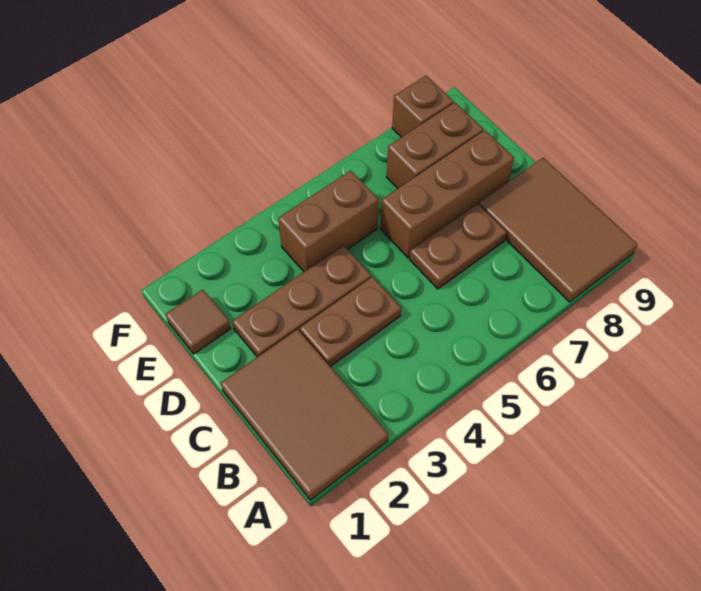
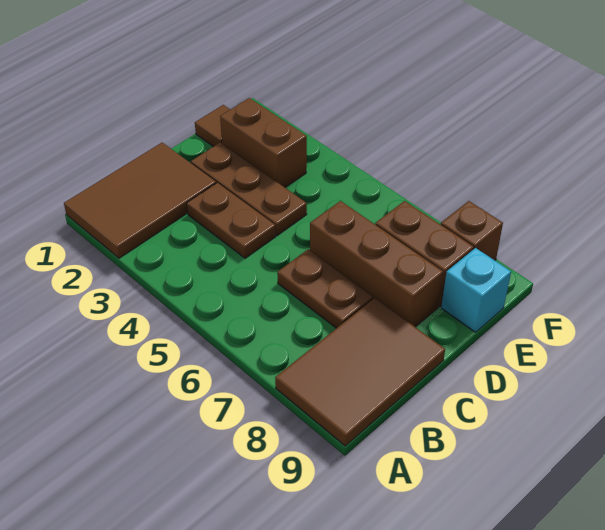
brown brick E4:E5 level 1 -> brown brick E2:E3 level 1
none -> cyan brick E9 level 1

